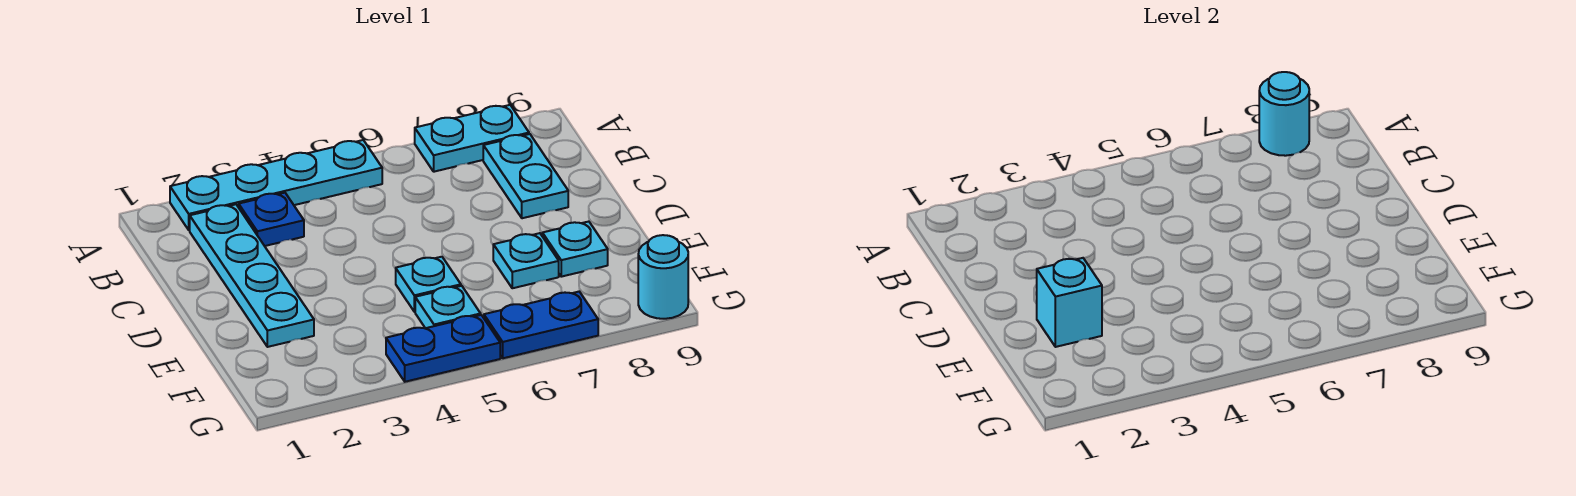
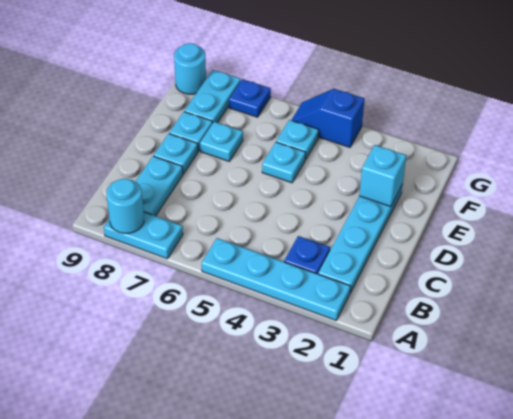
none -> cyan plate D8 level 1
none -> cyan plate F8:G8 level 1
blue plate G4:G5 level 1 -> blue slope G4:G5 level 1 top 4
blue plate G6:G7 level 1 -> blue plate G7 level 1

